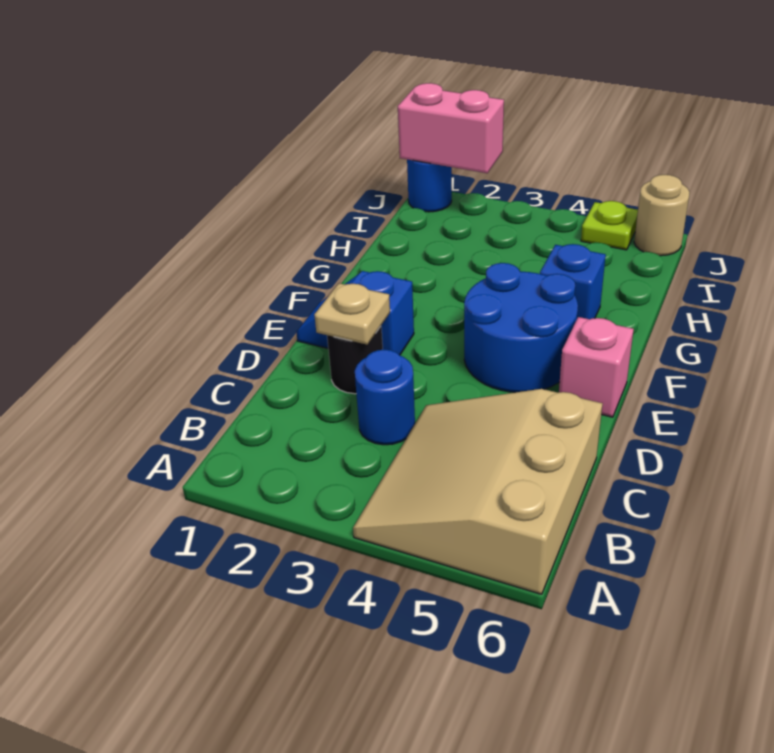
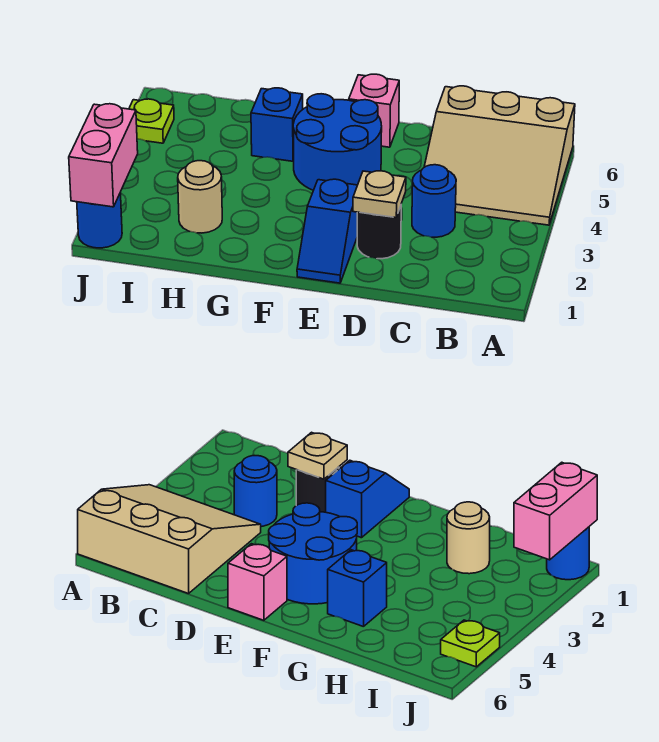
tan round brick J6 level 1 -> tan round brick H2 level 1

